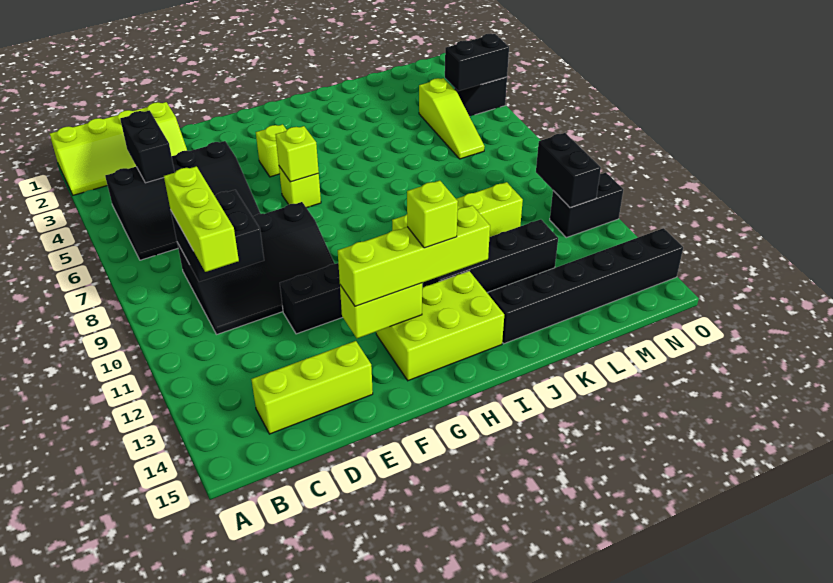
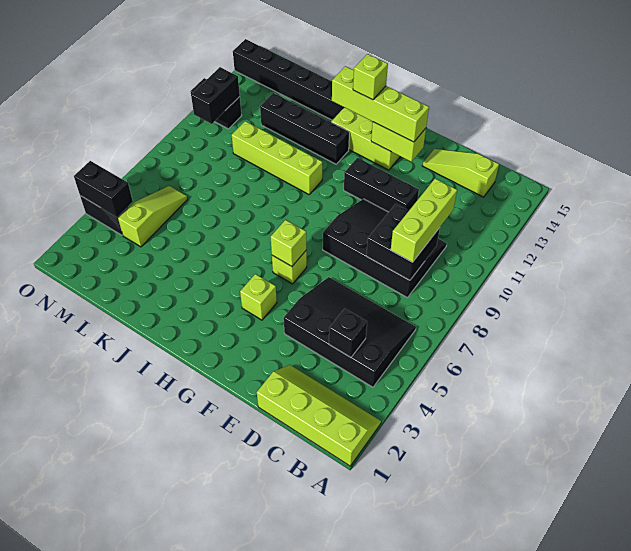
black brick C3:C4 level 2 -> black brick C4 level 2
lime brick C14:E14 level 1 -> lime slope C14:E14 level 1 top C

